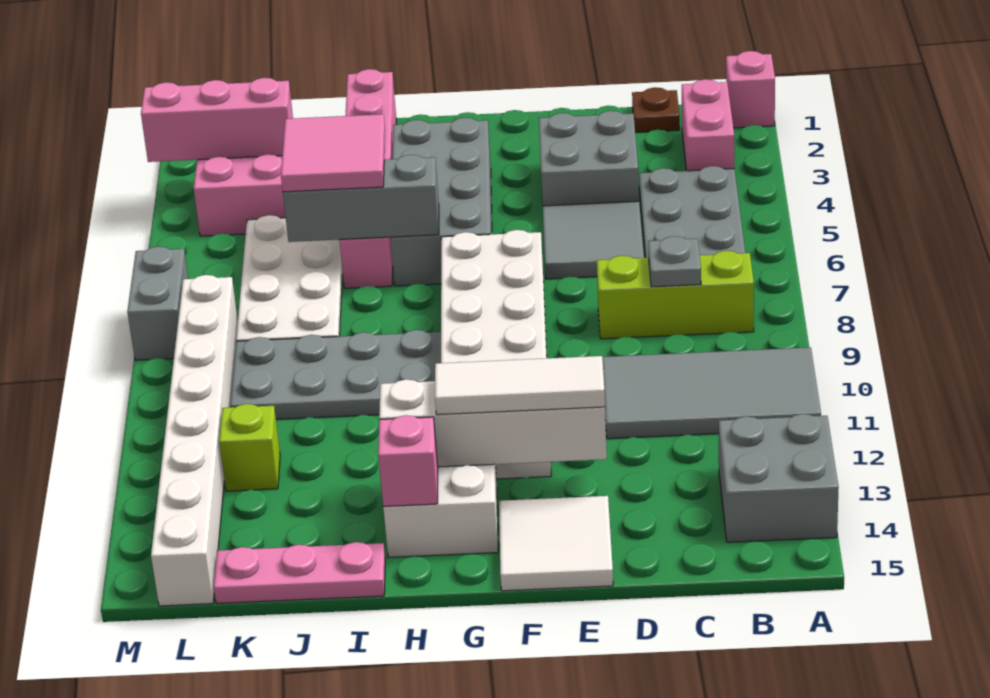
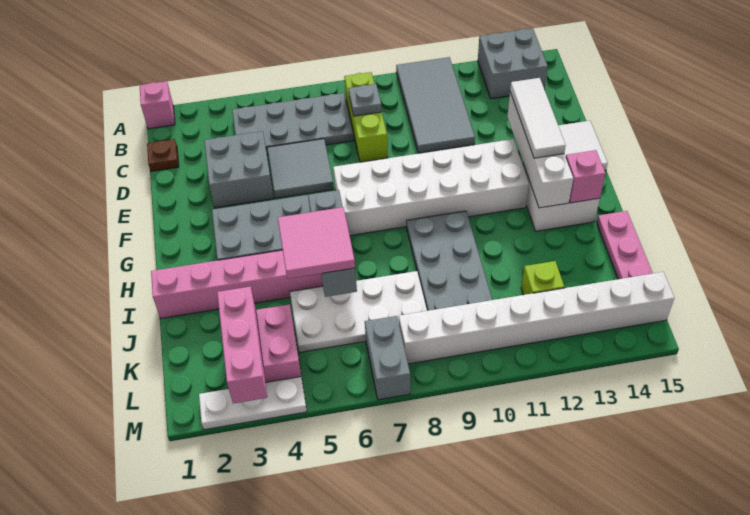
pink brick B2:B3 level 1 -> none
none -> white plate M2:M4 level 1
grey brick M7:M8 level 1 -> grey brick L7:M7 level 1

